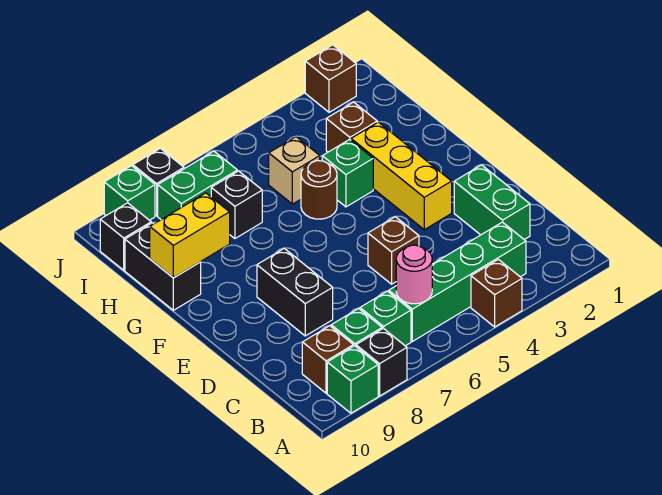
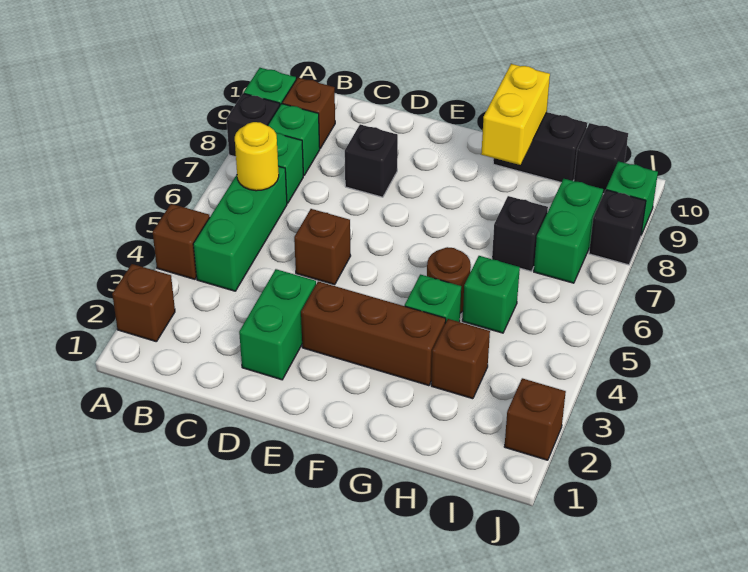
none -> brown brick A2 level 1
green brick B3:B6 level 1 -> green brick B4:B6 level 1
pink round brick B6 level 2 -> yellow round brick B6 level 2
green brick C2:D2 level 1 -> green brick D2:D3 level 1
black brick D8:E8 level 1 -> black brick D8 level 1
yellow brick E3:G3 level 1 -> brown brick E3:G3 level 1
tan brick H5 level 1 -> green brick H5 level 1

